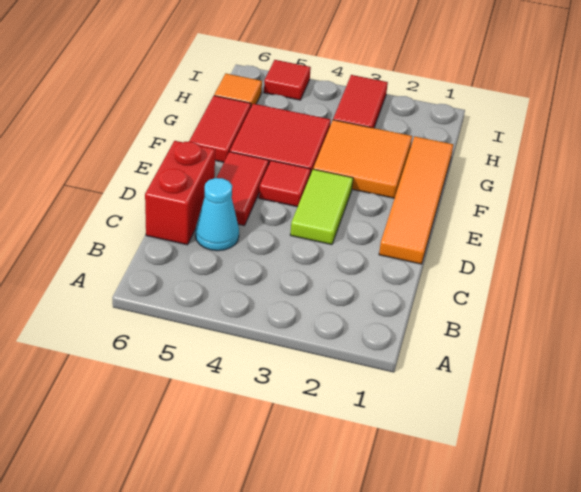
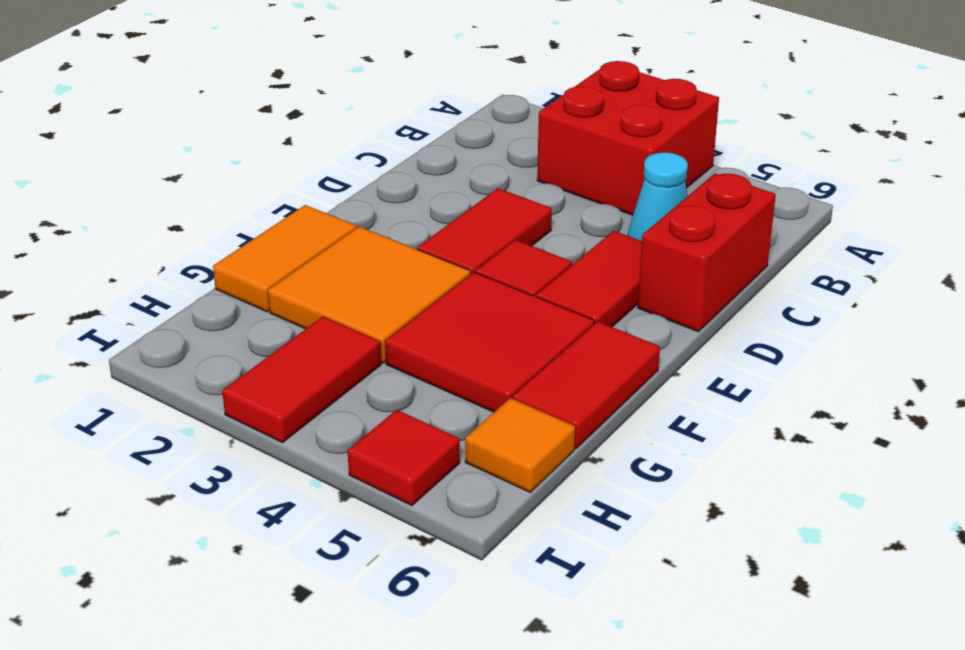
none -> red brick A3:B4 level 1
orange tile D1:G1 level 1 -> orange tile F1:G1 level 1
lime tile D3:E3 level 1 -> red tile D3:E3 level 1

